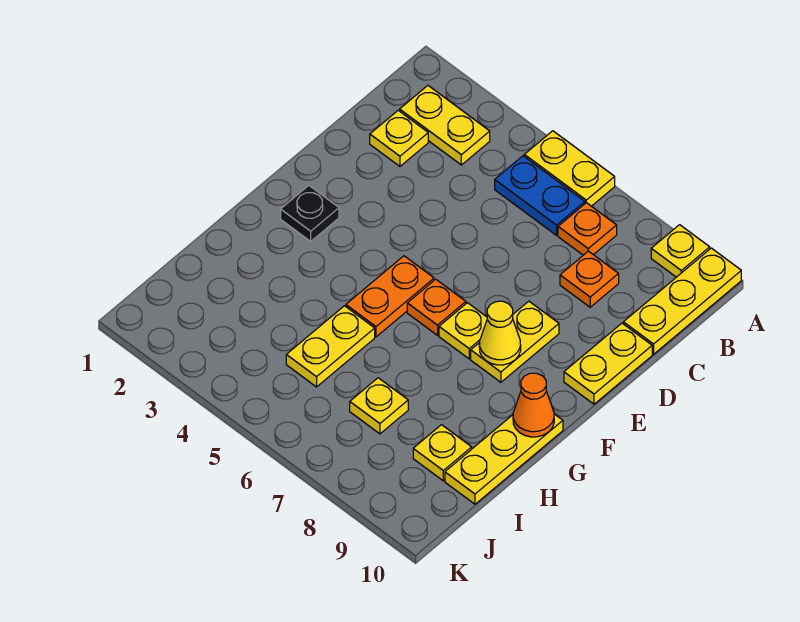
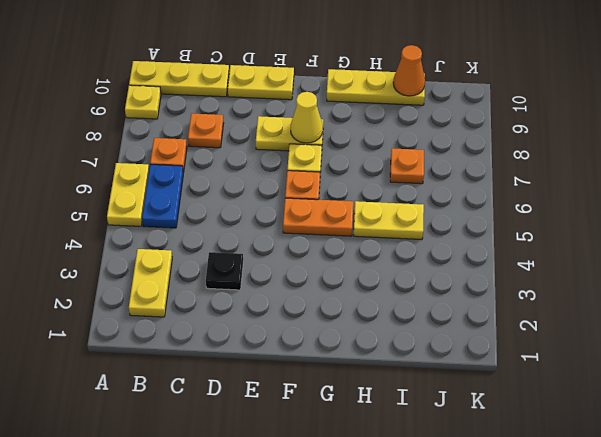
yellow plate C2 level 1 -> none
black plate F2 level 1 -> black plate D3 level 1
orange cone G10 level 2 -> orange cone I10 level 2
yellow plate I7 level 1 -> orange plate I7 level 1
yellow plate I9 level 1 -> none

